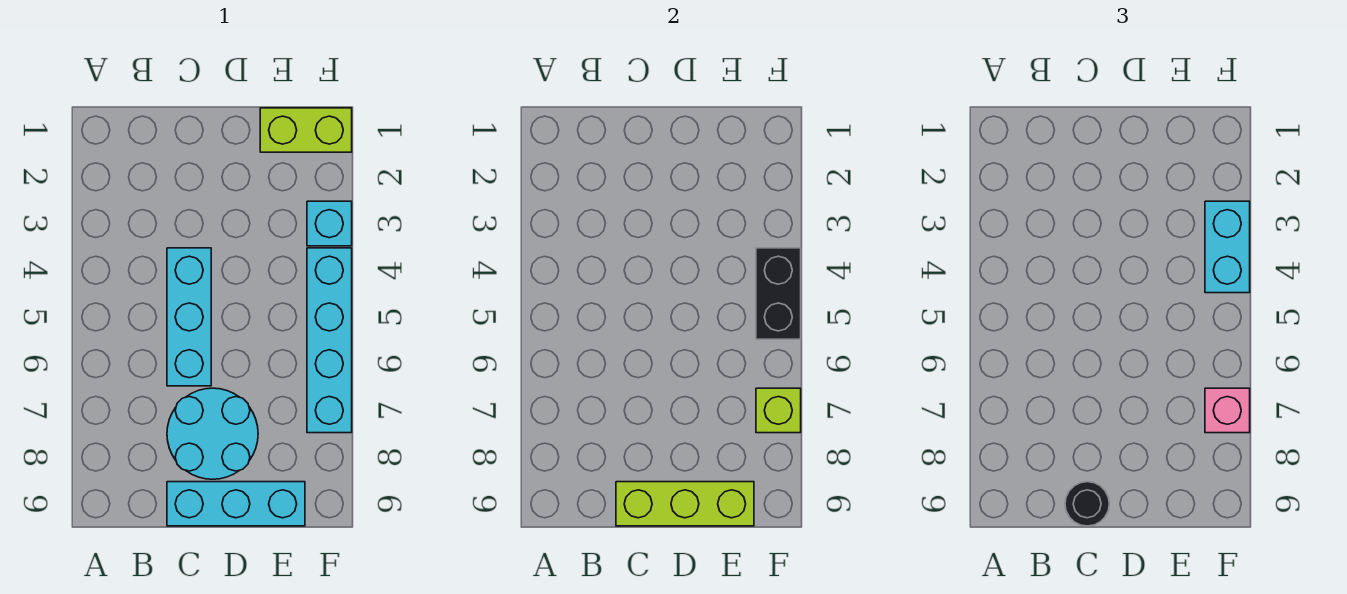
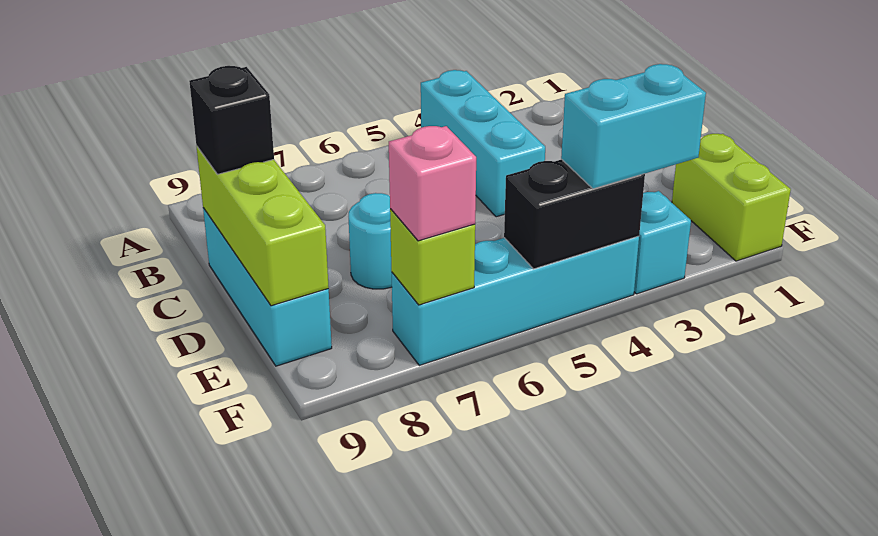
cyan brick C4:C6 level 1 -> cyan brick A4:C4 level 1
cyan round brick C7:D8 level 1 -> cyan round brick D7 level 1
black round brick C9 level 3 -> black brick C9 level 3

